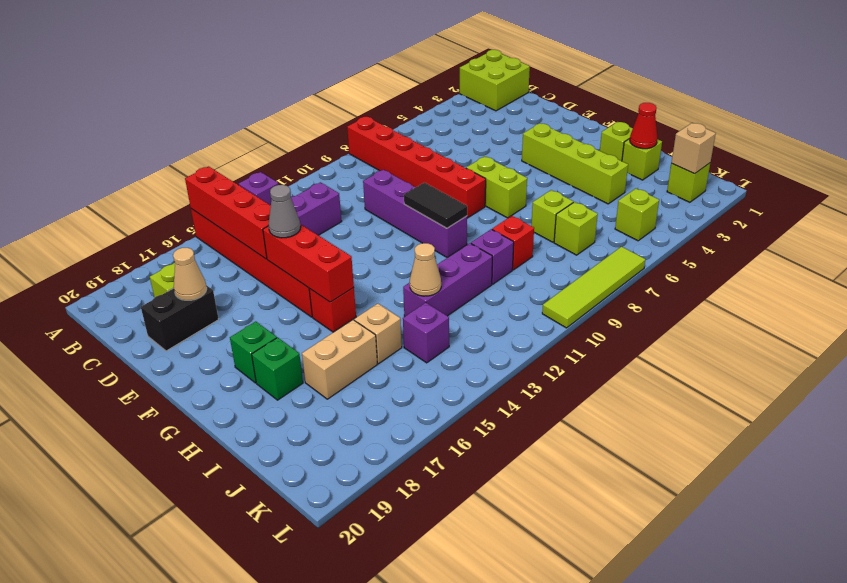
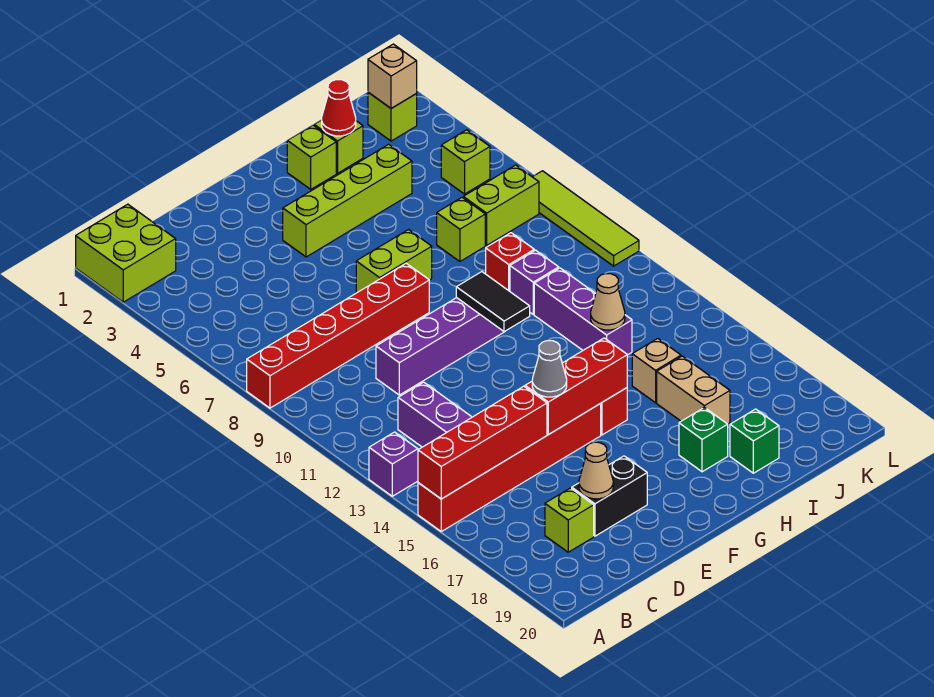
black brick D18:D19 level 1 -> black brick D18:E18 level 1
black tile F10:G10 level 2 -> black tile G10:G11 level 2
green brick G18 level 1 -> green brick I19 level 1
lime brick J7 level 1 -> lime brick J7:K7 level 1
purple brick J14 level 1 -> none

